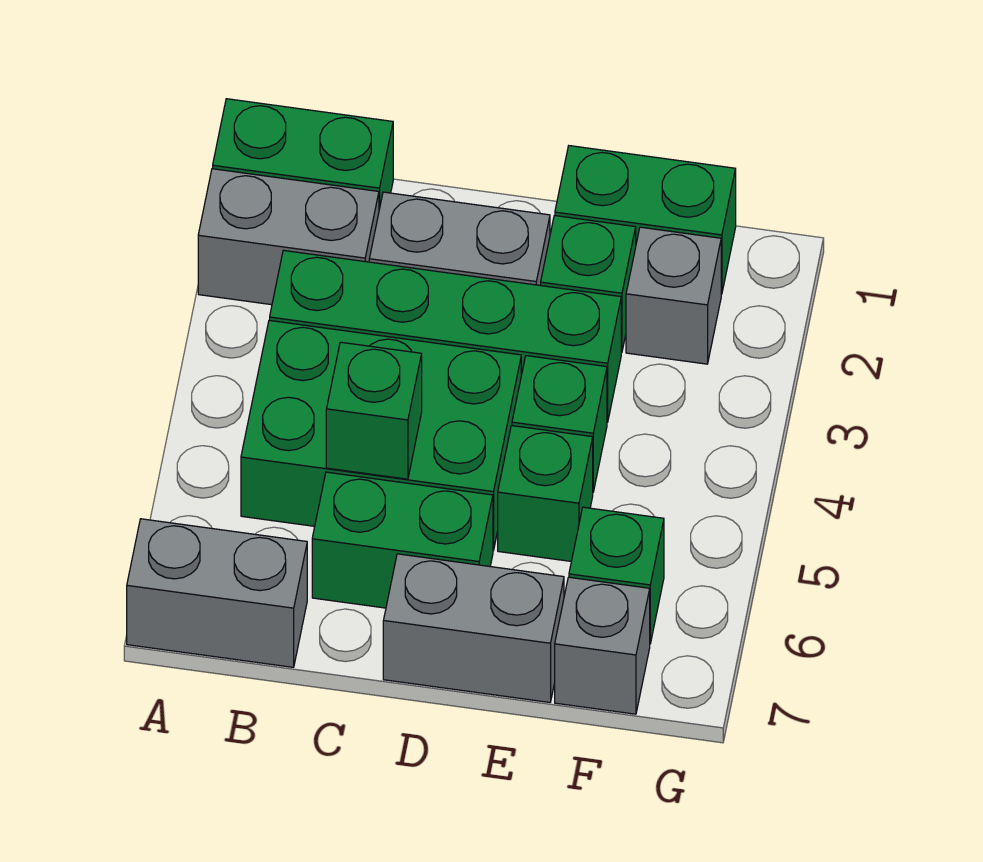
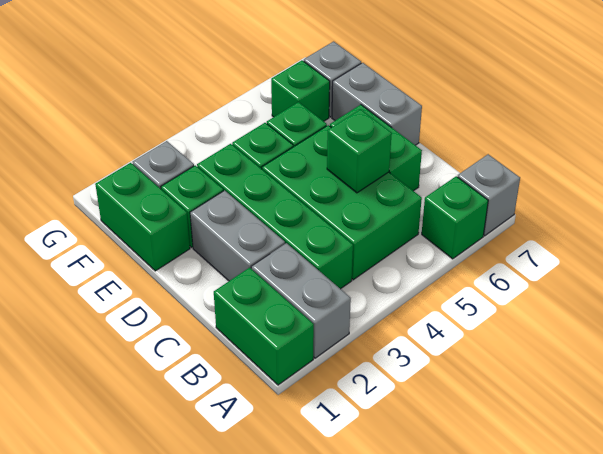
none -> green brick A6 level 1
grey brick A7:B7 level 1 -> grey brick A7 level 1

